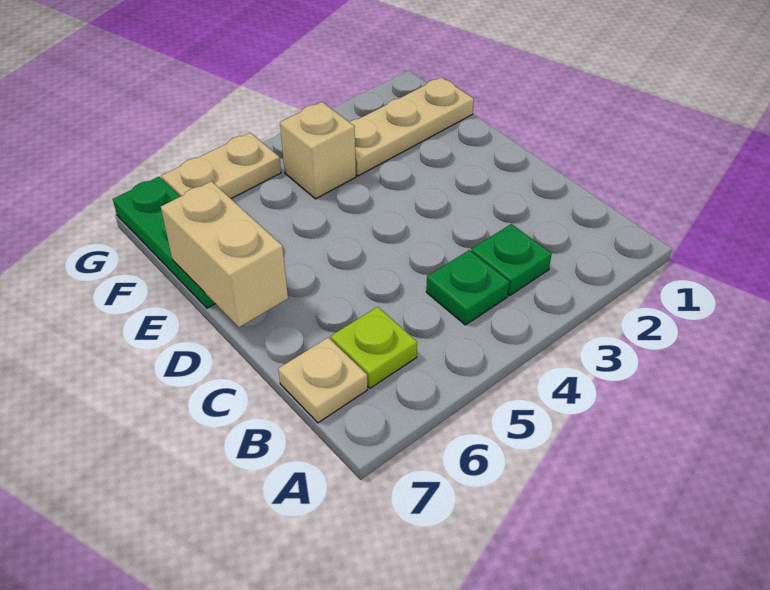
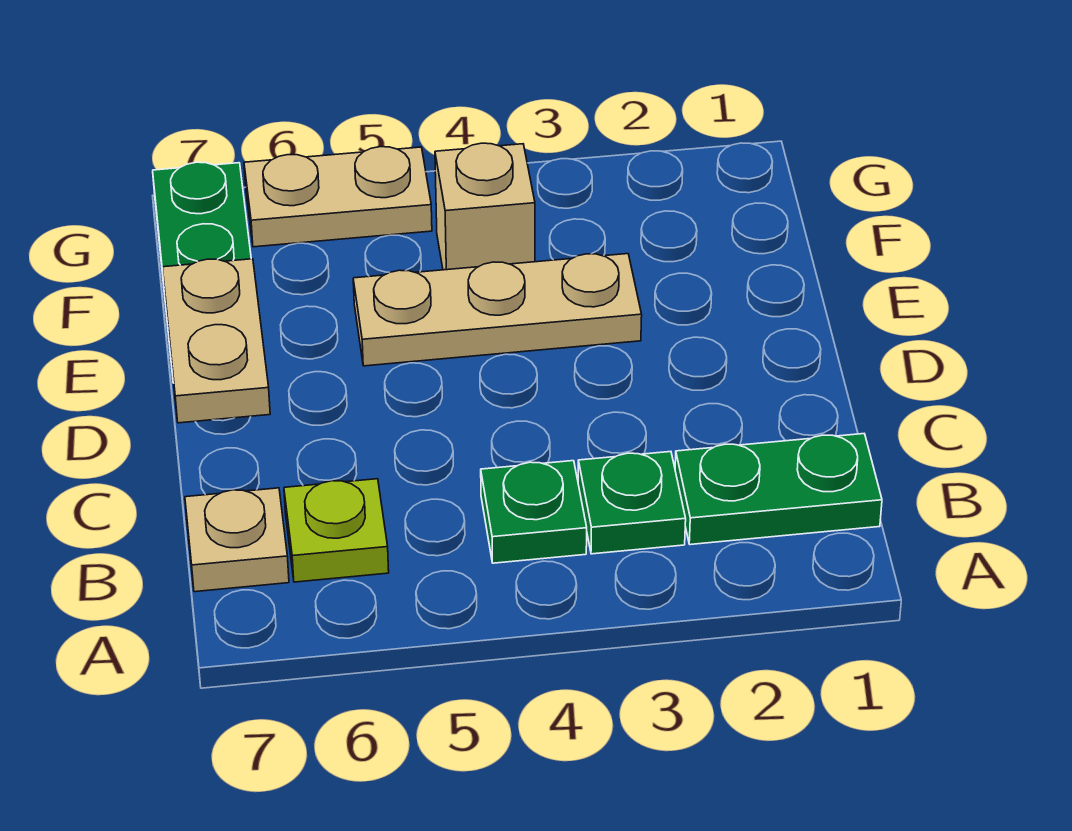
none -> green plate B1:B2 level 1
tan brick D7:E7 level 2 -> tan plate D7:E7 level 2
tan plate F1:F3 level 1 -> tan plate E3:E5 level 1

